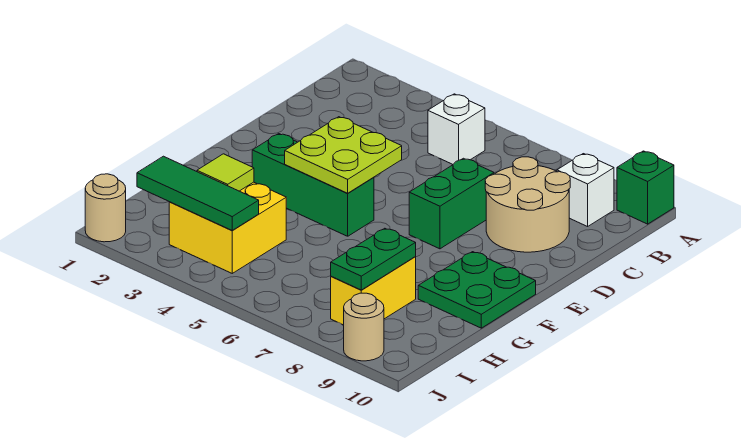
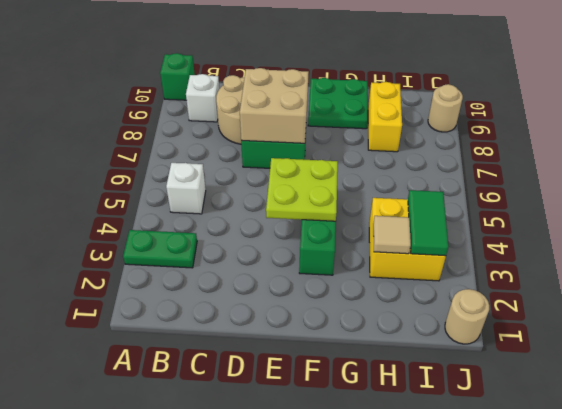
none -> tan brick D7:E8 level 2
lime tile H3 level 2 -> tan tile H3 level 2
yellow brick H8:I8 level 1 -> yellow brick H8:H9 level 1
green plate H8:I8 level 2 -> green plate A3:B3 level 1
green tile I2:I4 level 2 -> green tile I3:I4 level 2

